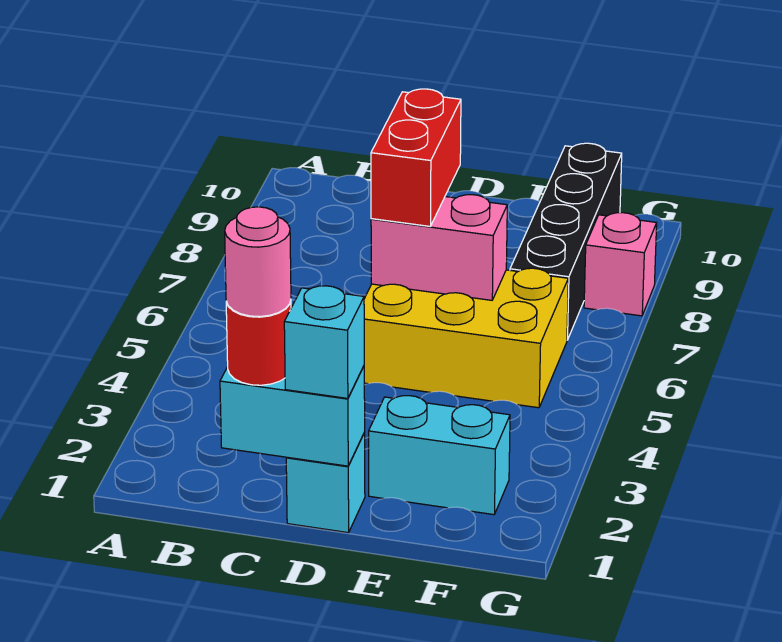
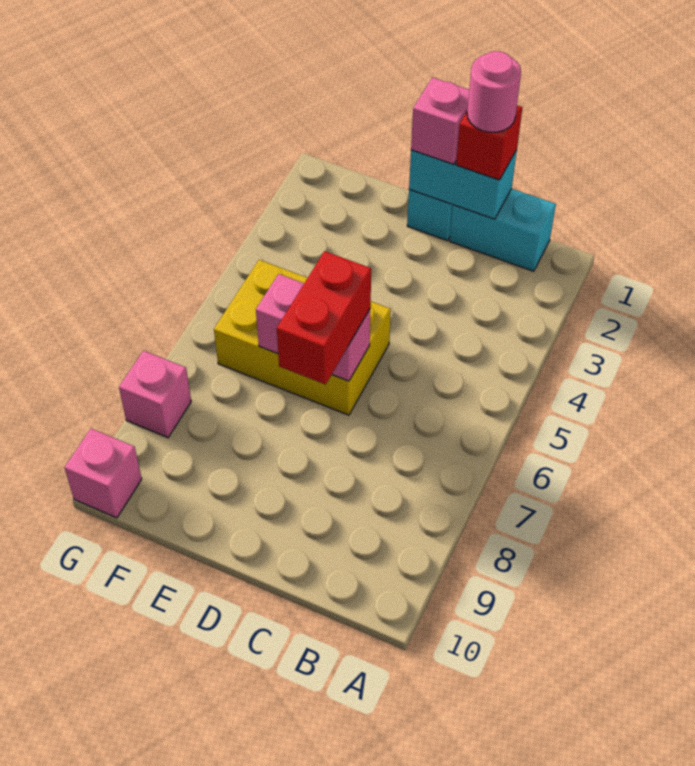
red round brick C1 level 3 -> red brick C1 level 3
cyan brick D1 level 3 -> pink brick D1 level 3
cyan brick E2:F2 level 1 -> cyan brick B1:C1 level 1
black brick F7:F10 level 1 -> none
none -> pink brick G10 level 1

